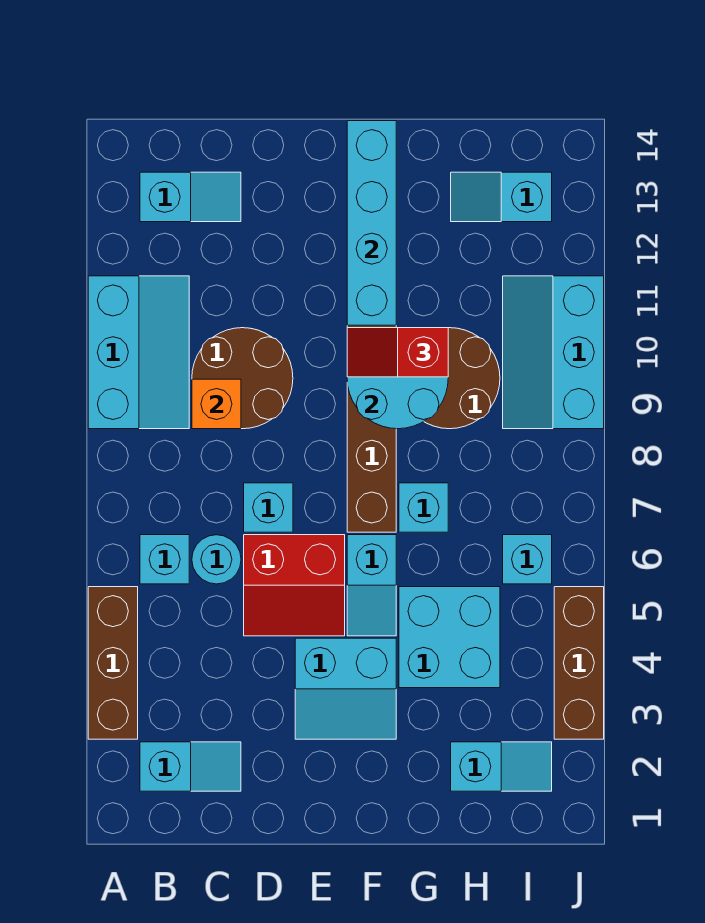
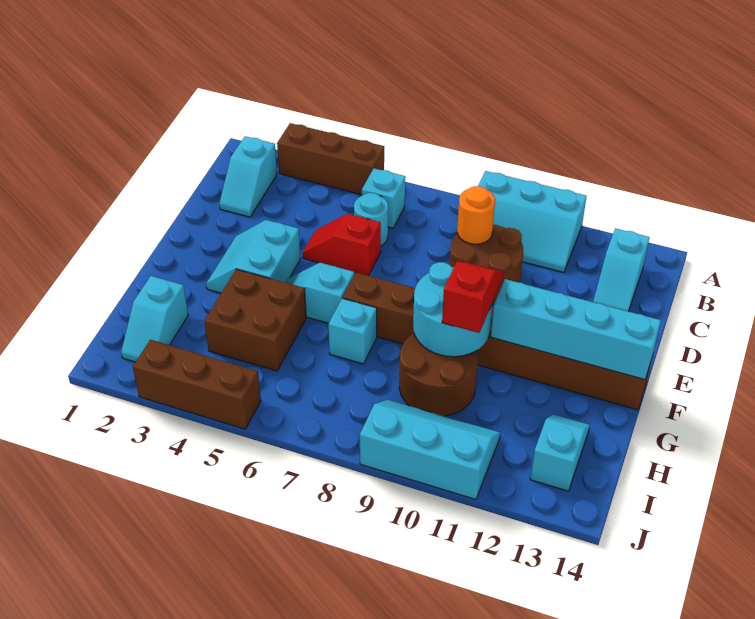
orange brick C9 level 2 -> orange round brick C9 level 2
red slope D5:E6 level 1 top 6 -> red slope D5:D6 level 1 top 6
cyan brick D7 level 1 -> none
cyan brick G4:H5 level 1 -> brown brick G4:H5 level 1
cyan brick I6 level 1 -> none

